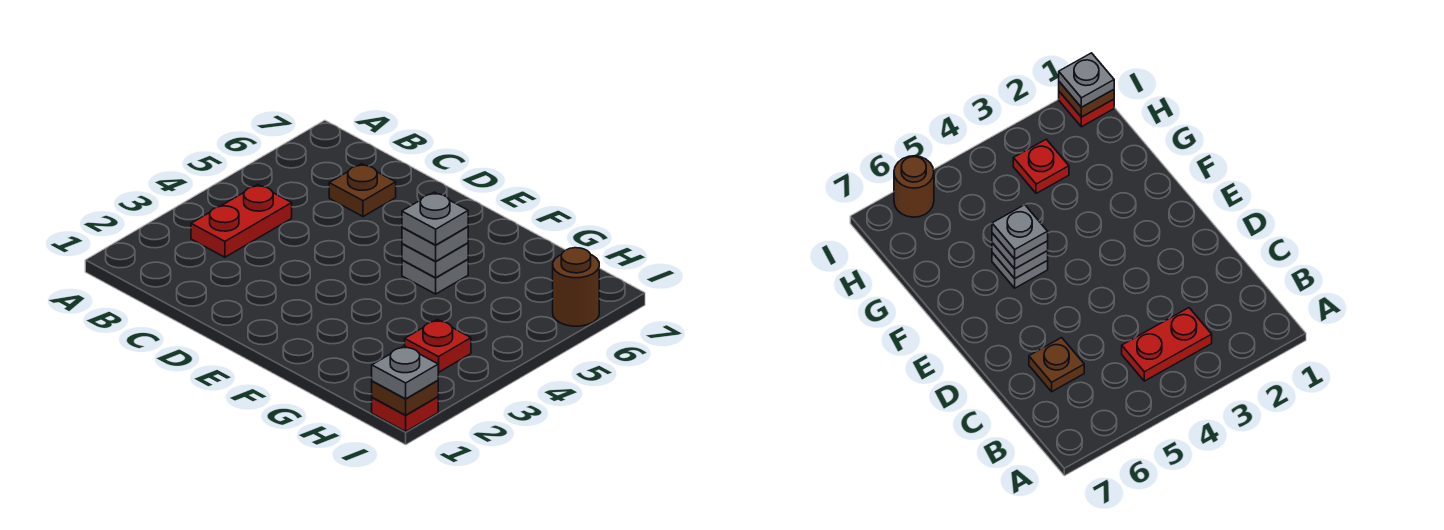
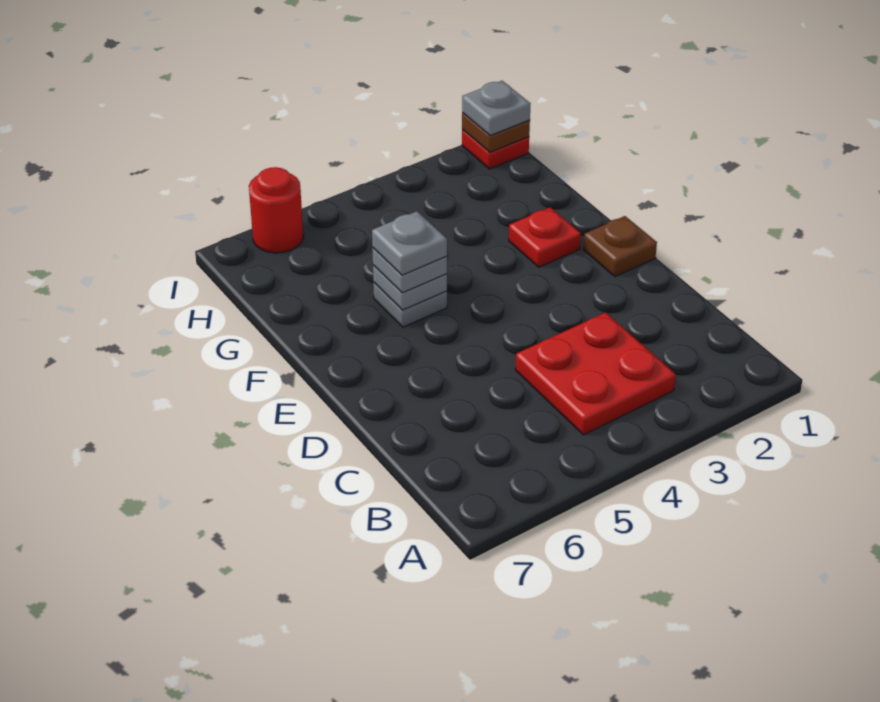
red plate B3:B4 level 1 -> red plate B3:C4 level 1
brown plate C6 level 1 -> brown plate E1 level 1
red plate H3 level 1 -> red plate F2 level 1
brown round brick I6 level 1 -> red round brick I6 level 1

